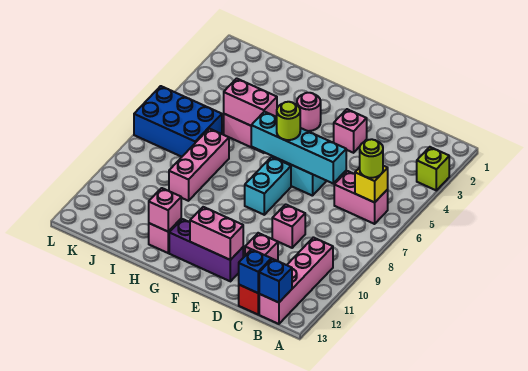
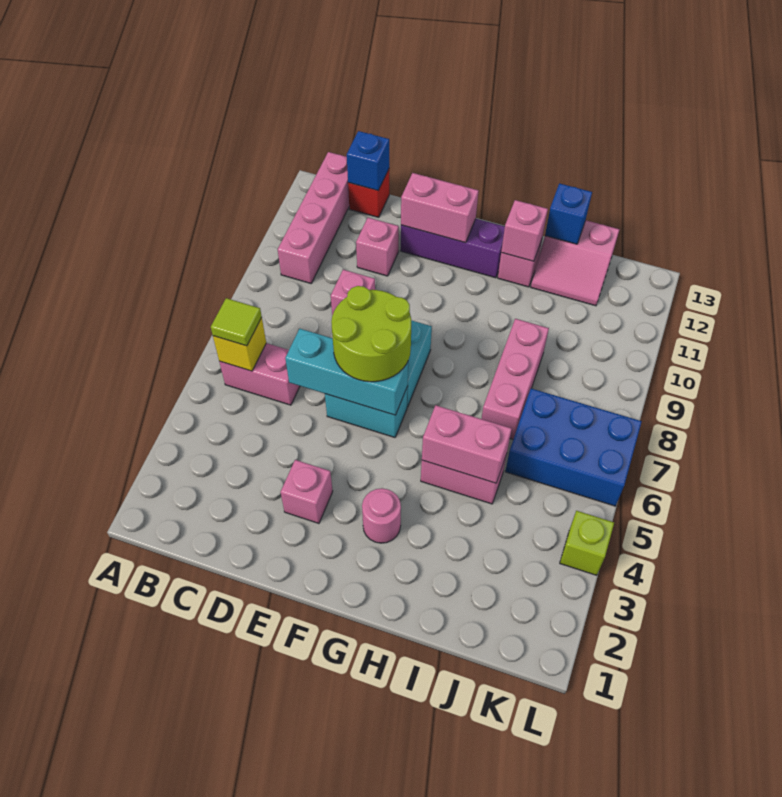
lime brick A3 level 1 -> lime brick L4 level 1
lime round brick B6 level 3 -> lime tile B6 level 3
blue brick B13 level 2 -> blue brick I13 level 2
cyan brick D6:G6 level 2 -> cyan brick D6:F6 level 2
lime round brick F6 level 3 -> lime round brick E6:F7 level 3
none -> pink slope I12:J13 level 1 top 13

